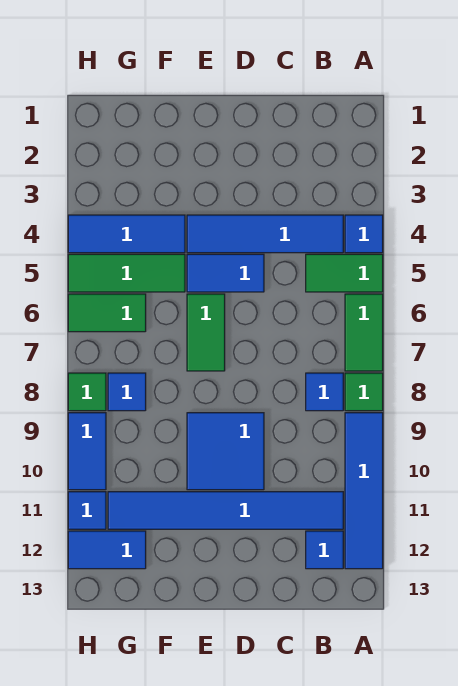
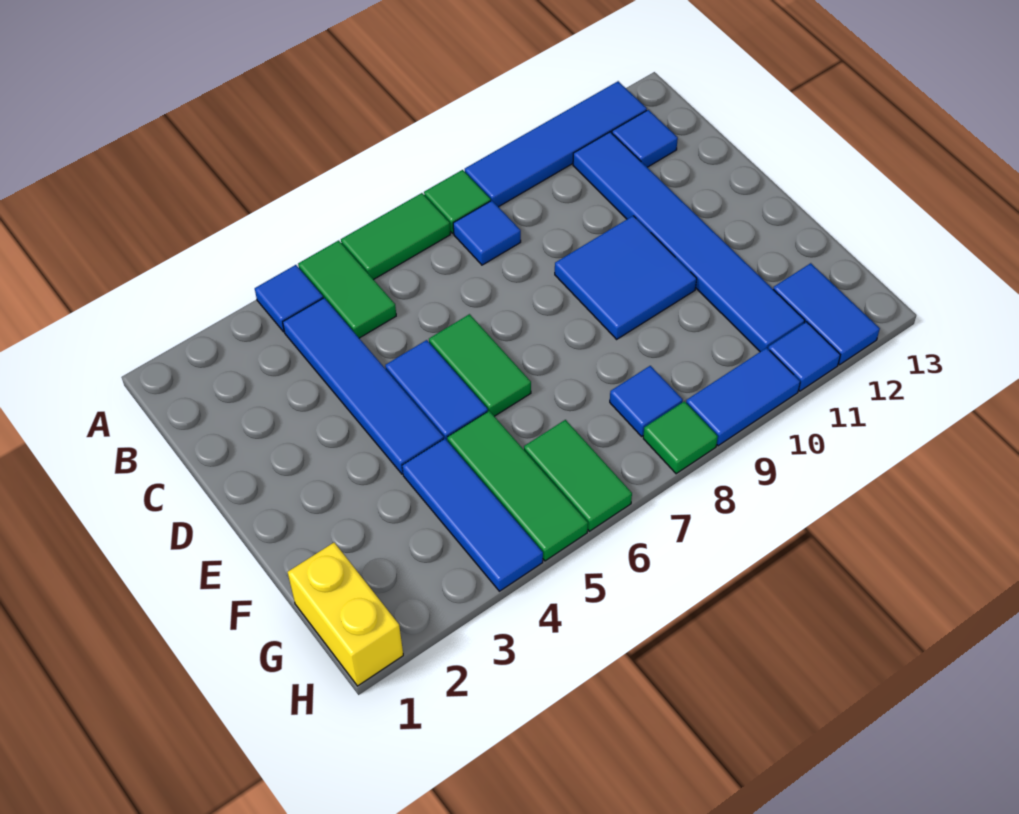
green tile E6:E7 level 1 -> green tile D6:E6 level 1
none -> yellow brick G1:H1 level 1

